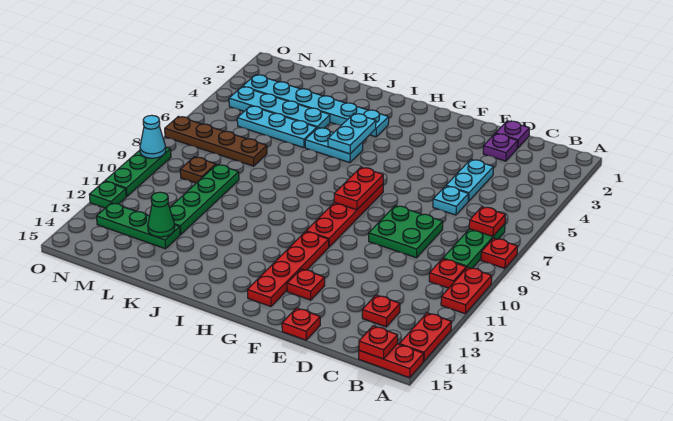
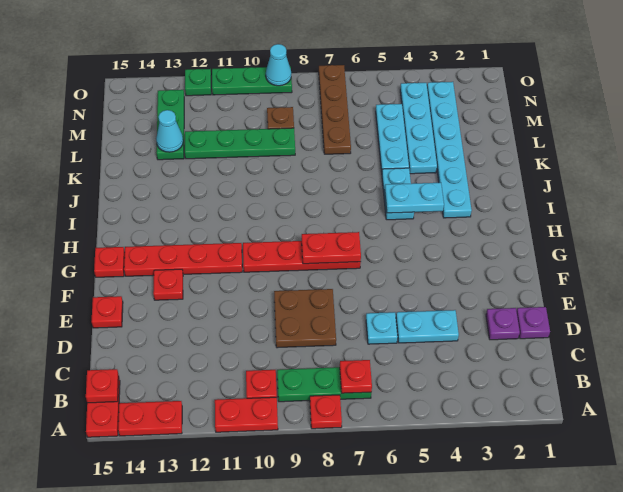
red plate C13 level 1 -> red plate G15 level 1
green plate D8:E9 level 1 -> brown plate D8:E9 level 1
green cone L13 level 2 -> cyan cone L13 level 2

